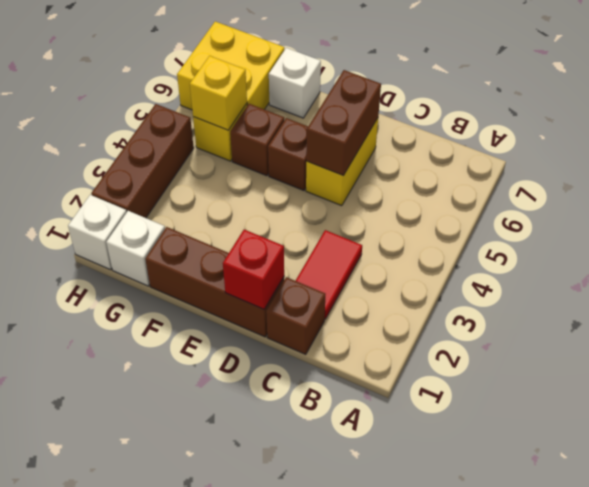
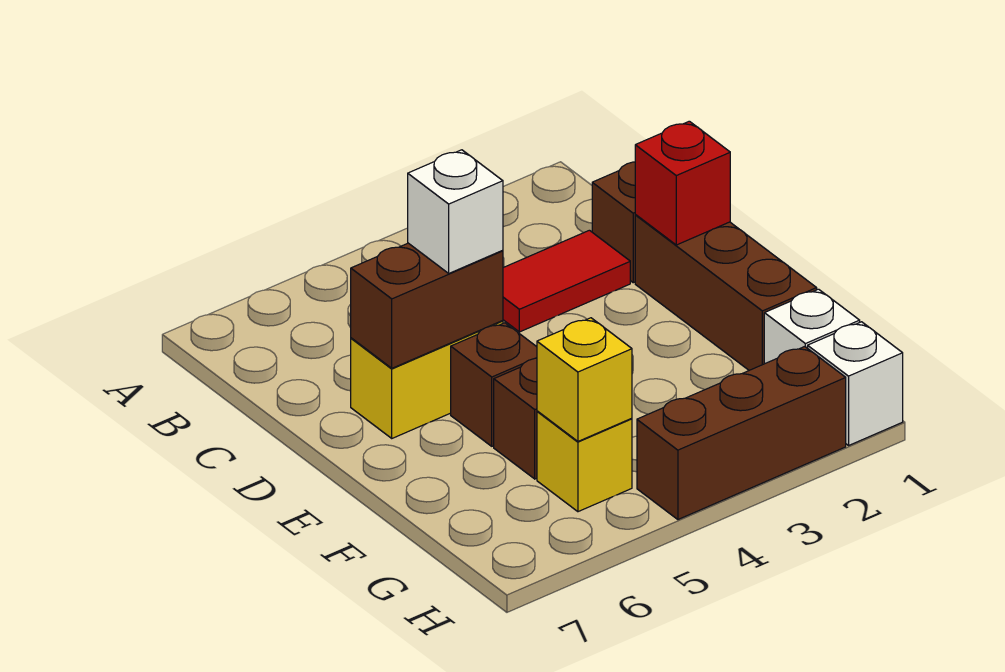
white brick F7 level 1 -> white brick D5 level 3
yellow brick G6:H7 level 1 -> none

